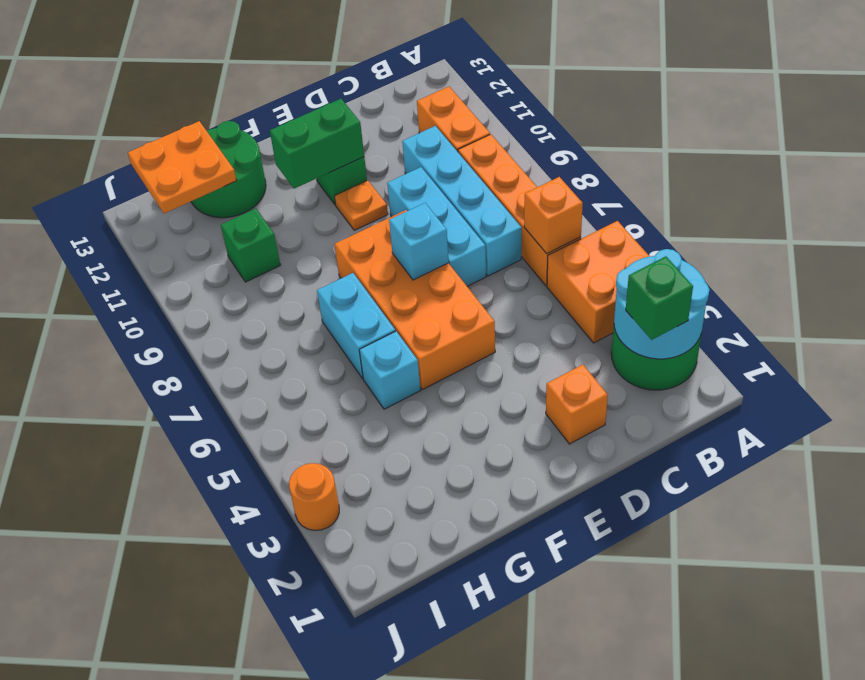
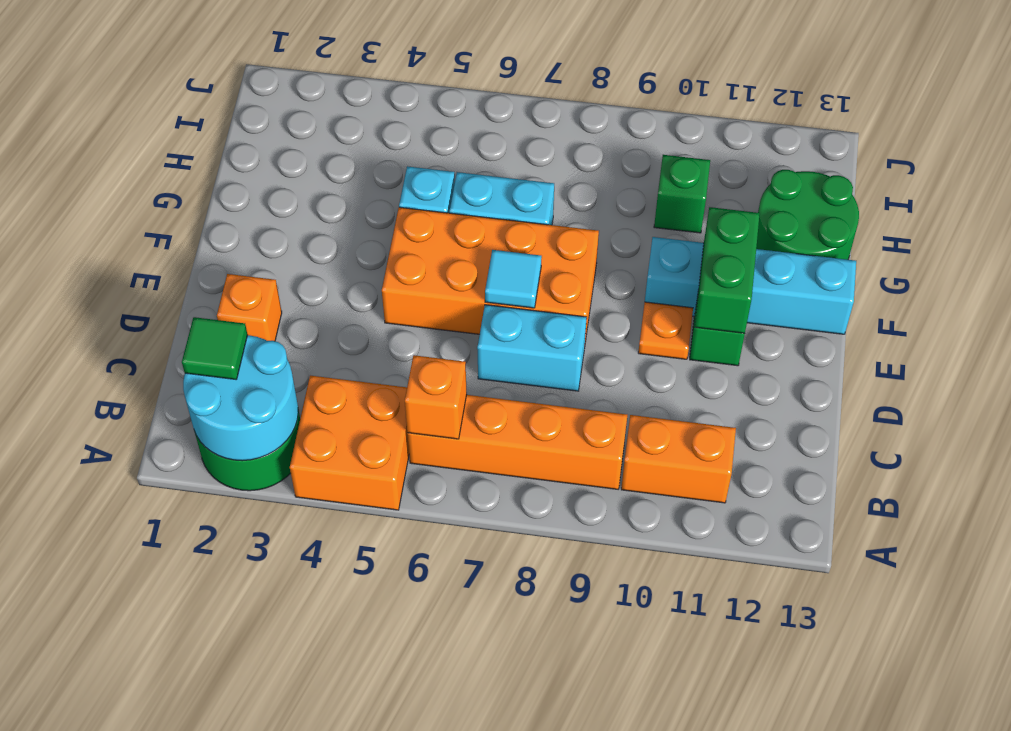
green brick B2 level 3 -> green tile B2 level 3
cyan brick C7:C10 level 1 -> cyan brick F10:F13 level 1
cyan brick D7:D9 level 1 -> cyan brick D7:D8 level 1
cyan brick E7 level 2 -> cyan tile E7 level 2
orange plate H12:I13 level 2 -> none
orange round brick J3 level 1 -> none

